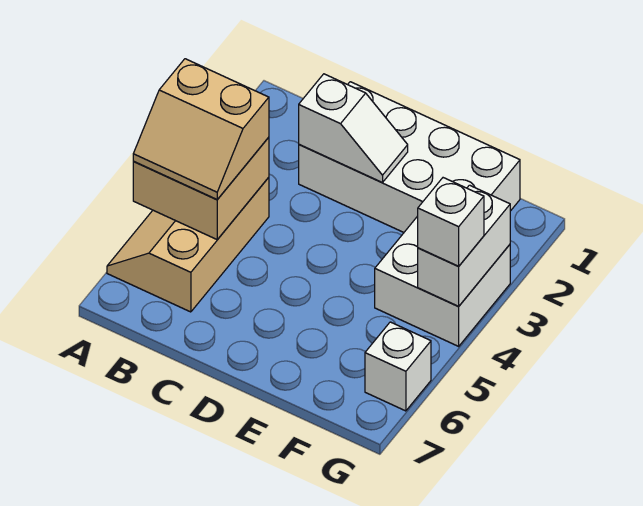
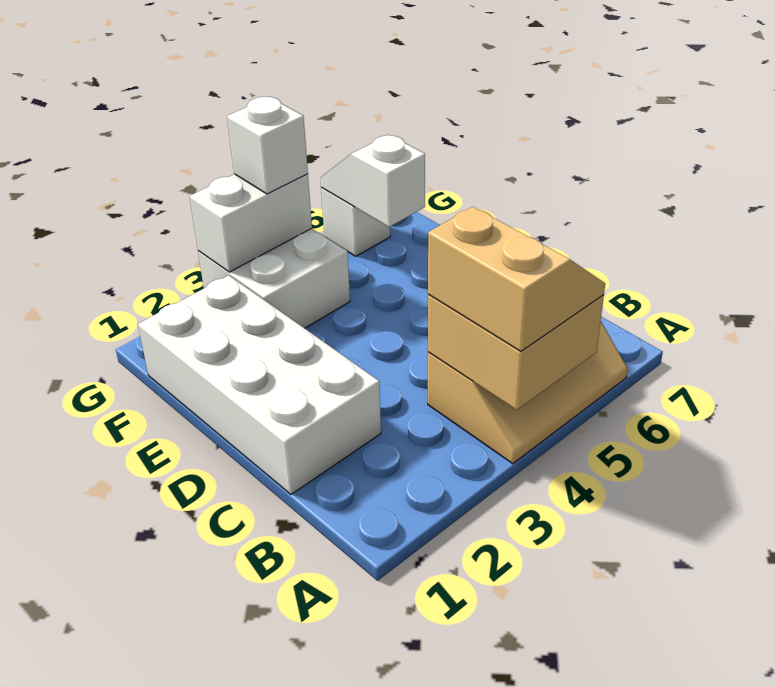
white slope C2:D2 level 2 top C -> white slope F6:G6 level 2 top F

